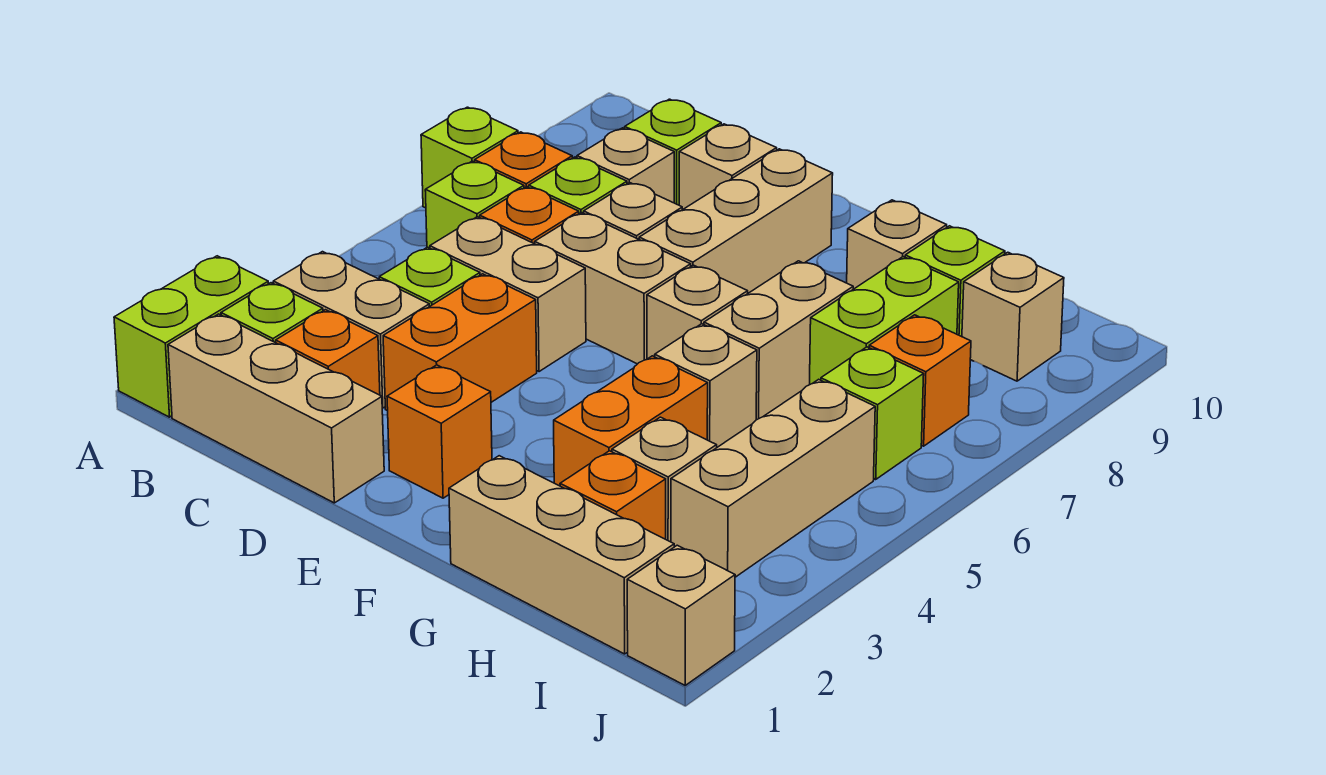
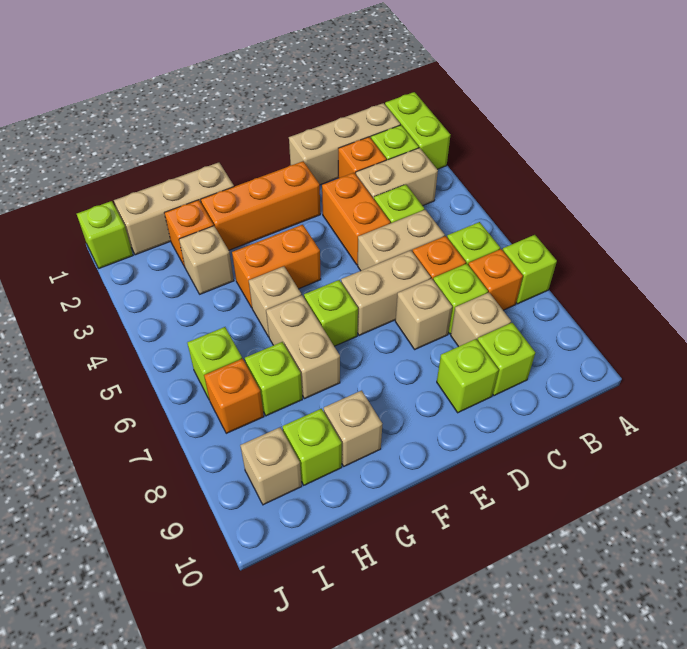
tan brick D9 level 1 -> lime brick D9 level 1
orange brick E2 level 1 -> orange brick E2:G2 level 1
tan brick E7:E9 level 1 -> none
tan brick F6 level 1 -> lime brick F6 level 1
orange brick G3:G4 level 1 -> orange brick F4:G4 level 1
lime brick H7:H8 level 1 -> lime brick H7 level 1
tan brick I3:I5 level 1 -> none
tan brick J1 level 1 -> lime brick J1 level 1

